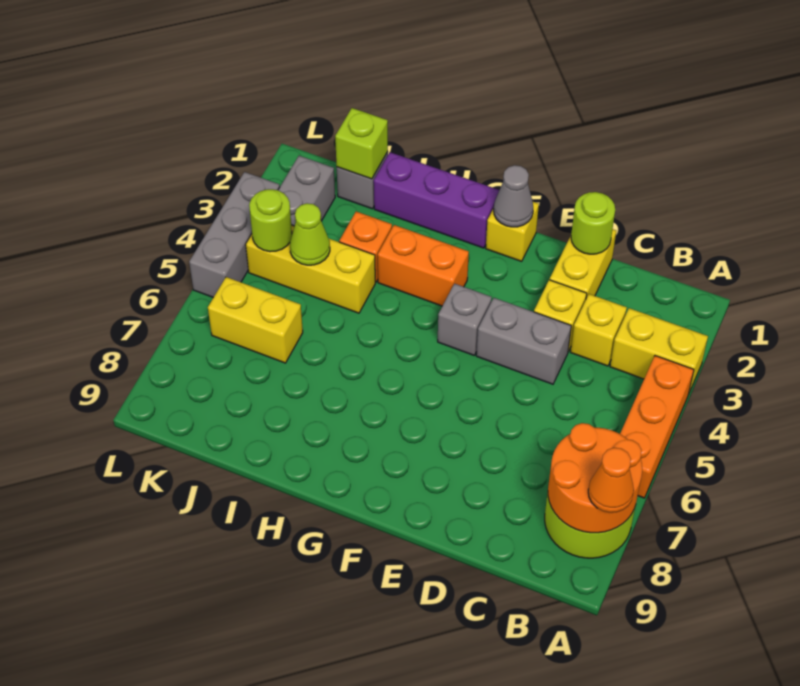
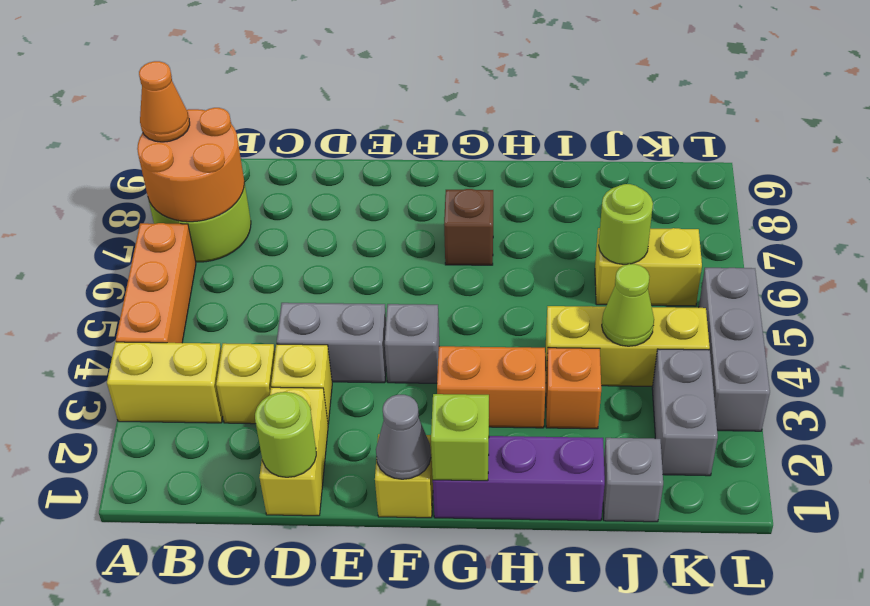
none -> brown brick G7 level 1
lime brick J1 level 2 -> lime brick G1 level 2
lime round brick K4 level 2 -> lime round brick J6 level 2

